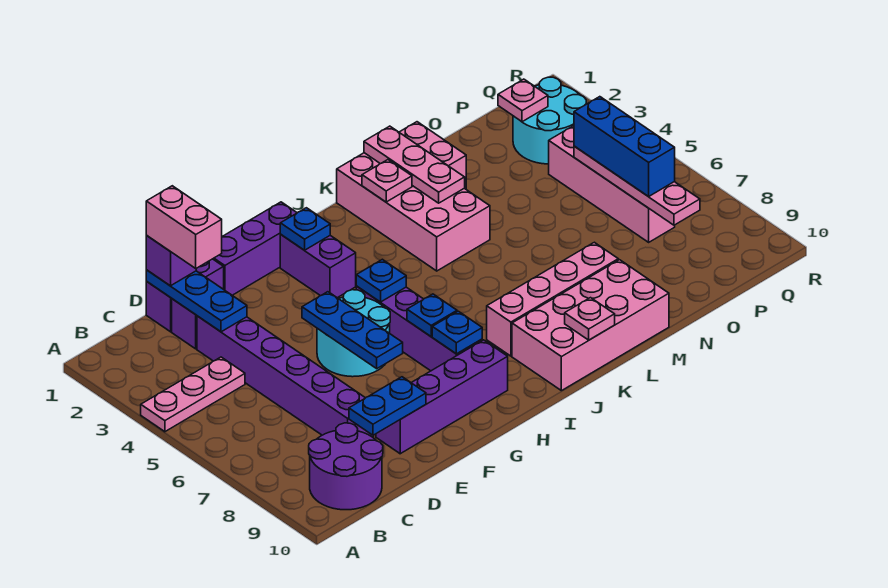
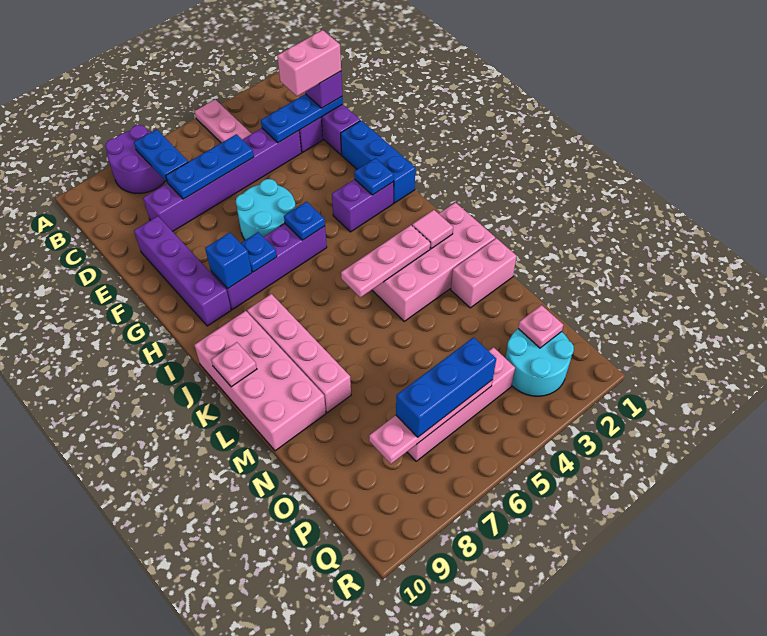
purple round brick B9:C10 level 1 -> purple round brick A7:B8 level 1
blue plate D9:E9 level 2 -> blue plate B7:C7 level 2
purple brick F1:H1 level 1 -> blue brick F1:H1 level 1
blue plate F5:F7 level 2 -> blue plate D5:D7 level 2
blue plate H8 level 2 -> blue brick H8 level 2
pink plate K2 level 2 -> pink tile K2 level 2
pink plate L1:L3 level 2 -> pink plate K3:K5 level 2

